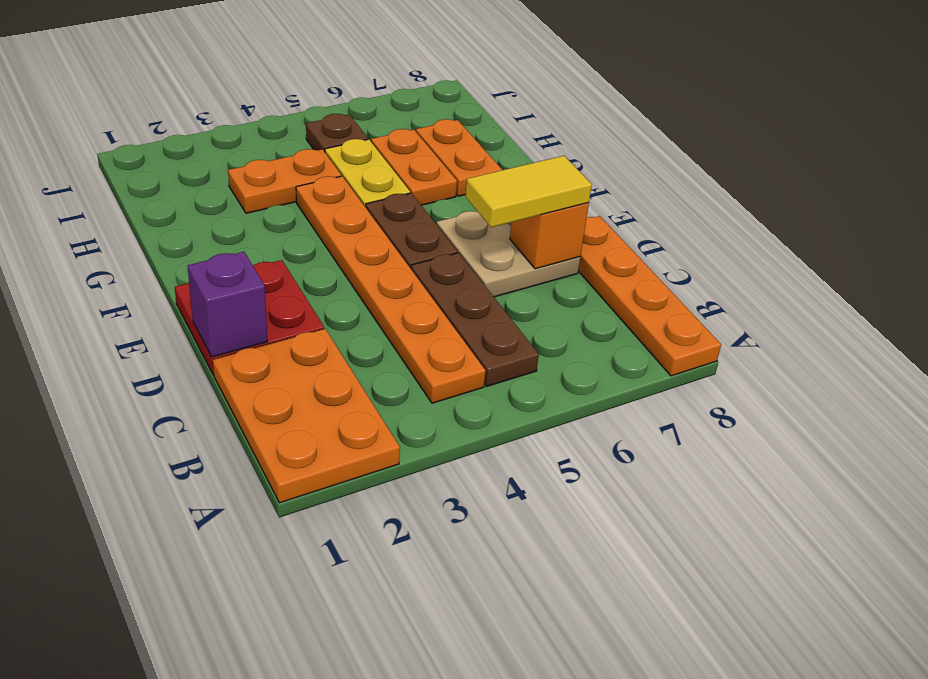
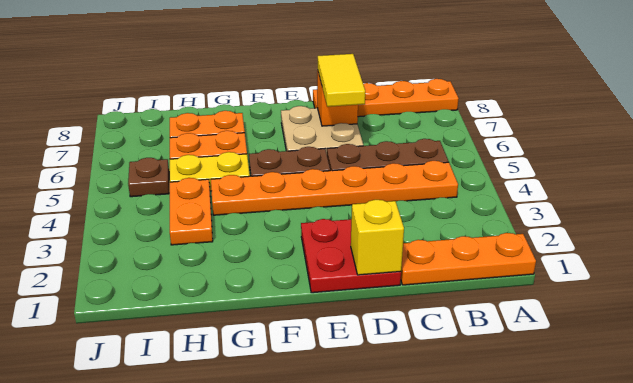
orange plate A1:C2 level 1 -> orange plate A1:C1 level 1
purple brick D1 level 2 -> yellow brick D1 level 2

